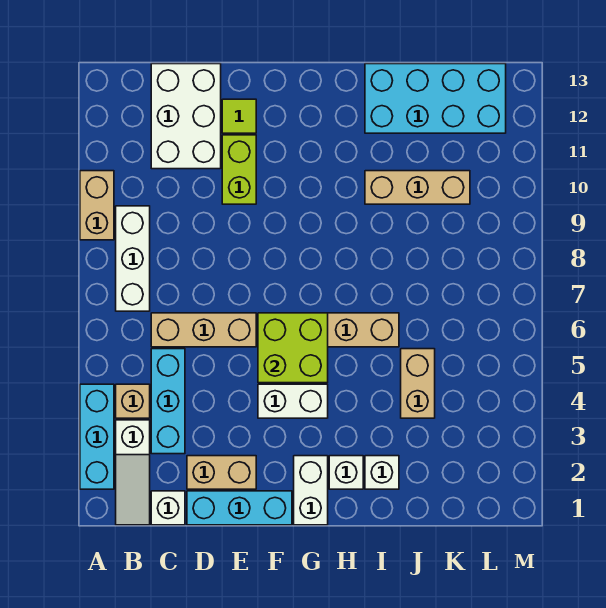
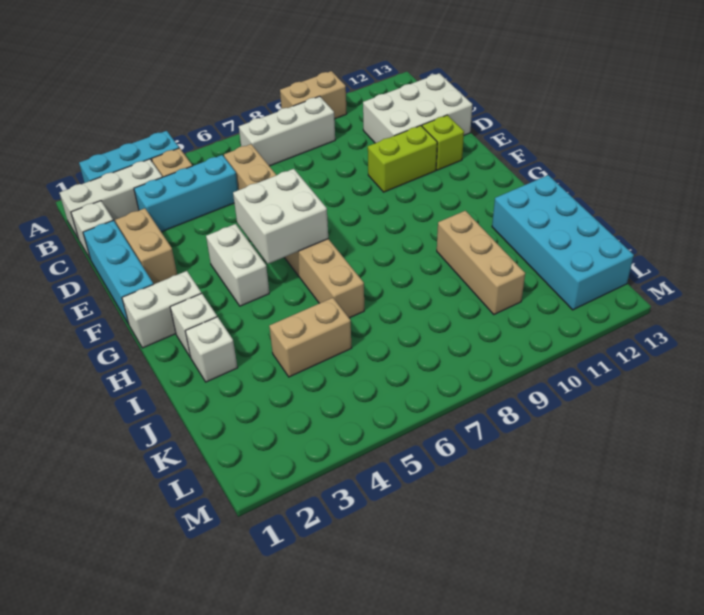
white slope B1:B3 level 1 top 3 -> white brick B1:B3 level 1
lime tile E12 level 1 -> lime brick E12 level 1
lime brick F5:G6 level 2 -> white brick F5:G6 level 2

